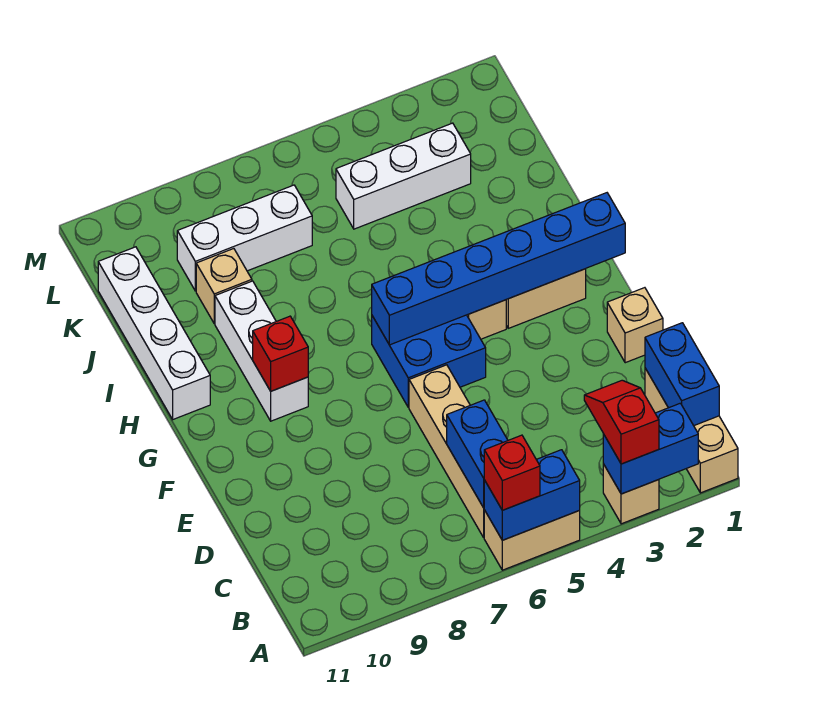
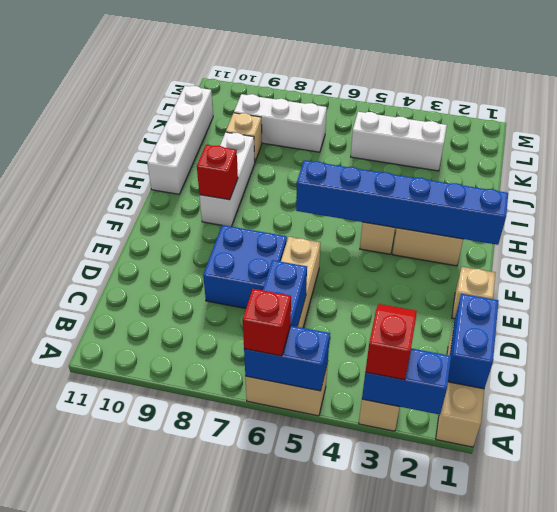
blue brick F5:G6 level 1 -> blue brick D7:E8 level 1

